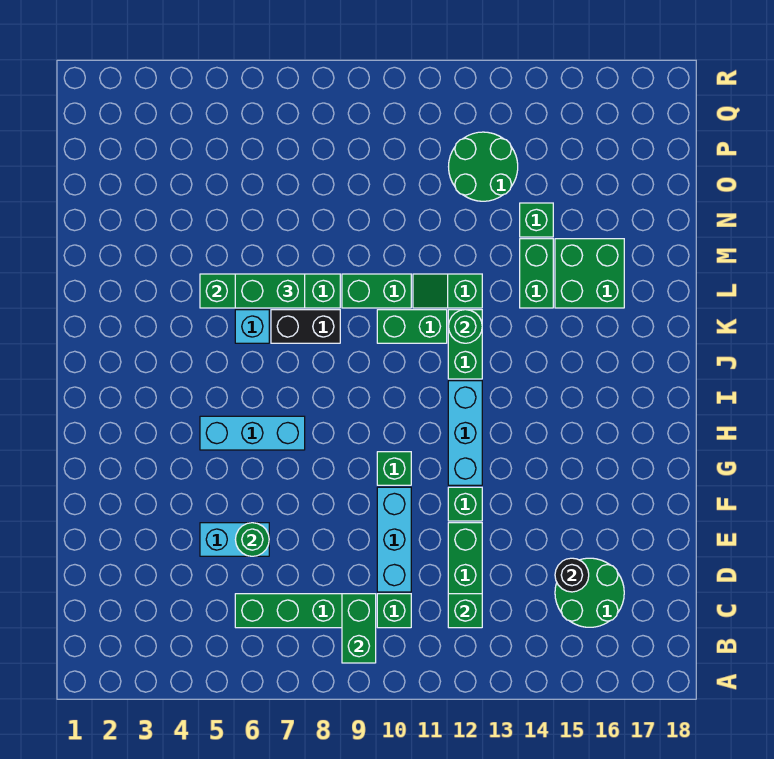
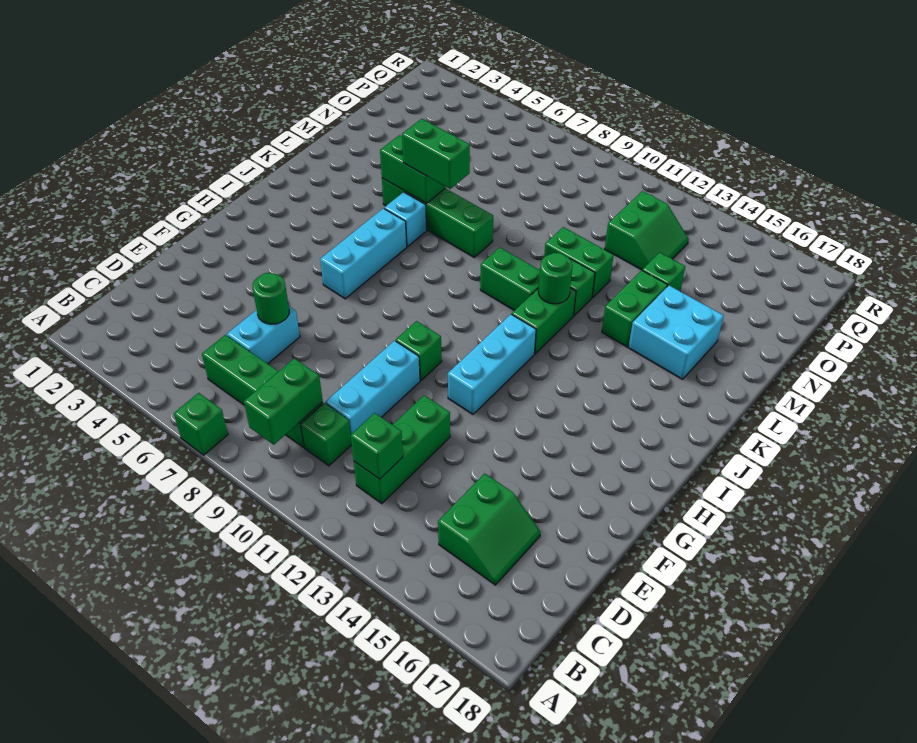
green round brick C15:D16 level 1 -> green slope C15:D16 level 1 top 15
black round brick D15 level 2 -> none
cyan brick E5:E6 level 1 -> cyan brick D6:E6 level 1
green brick F12 level 1 -> green brick A7 level 1
cyan brick H5:H7 level 1 -> cyan brick H6:J6 level 1
black brick K7:K8 level 1 -> none
green brick L9:L10 level 1 -> green brick M11:M12 level 1
green brick L15:M16 level 1 -> cyan brick L15:M16 level 1
green round brick O12:P13 level 1 -> green slope O12:P13 level 1 top 12

